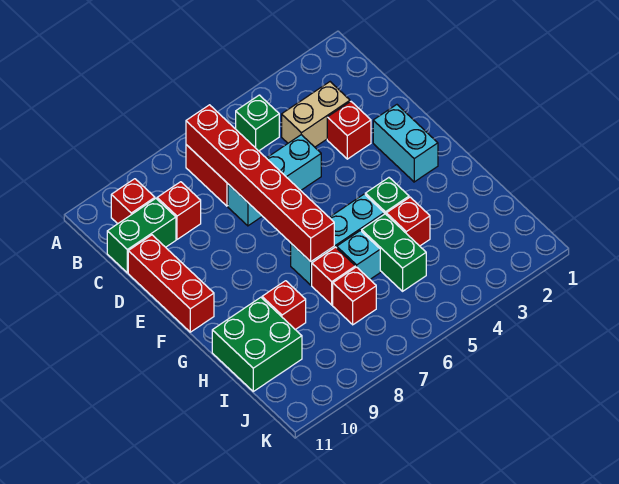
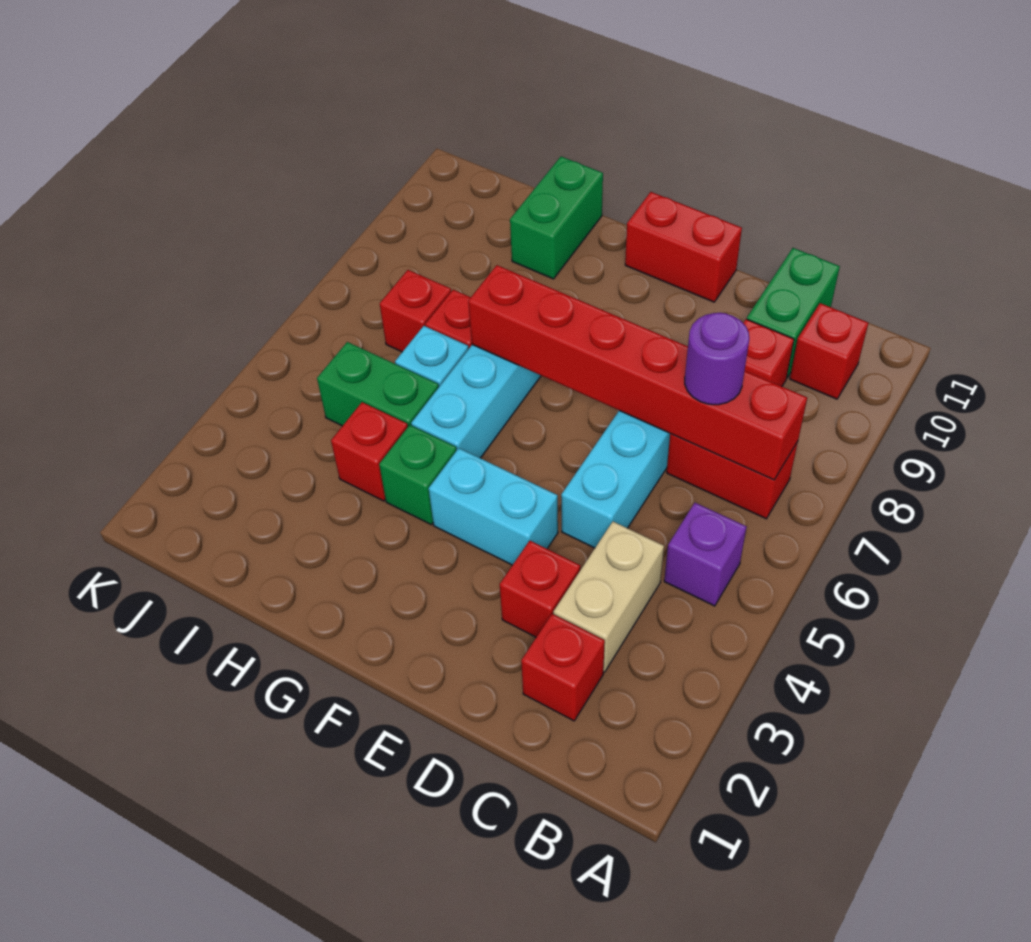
green brick B5 level 1 -> purple brick B5 level 1
none -> purple round brick C7 level 3
red brick D11:F11 level 1 -> red brick E11:F11 level 1
cyan brick E2:F2 level 1 -> cyan brick E4:F4 level 1
red brick H9 level 1 -> red brick C2 level 1
green brick H10:I11 level 1 -> green brick H10:H11 level 1

